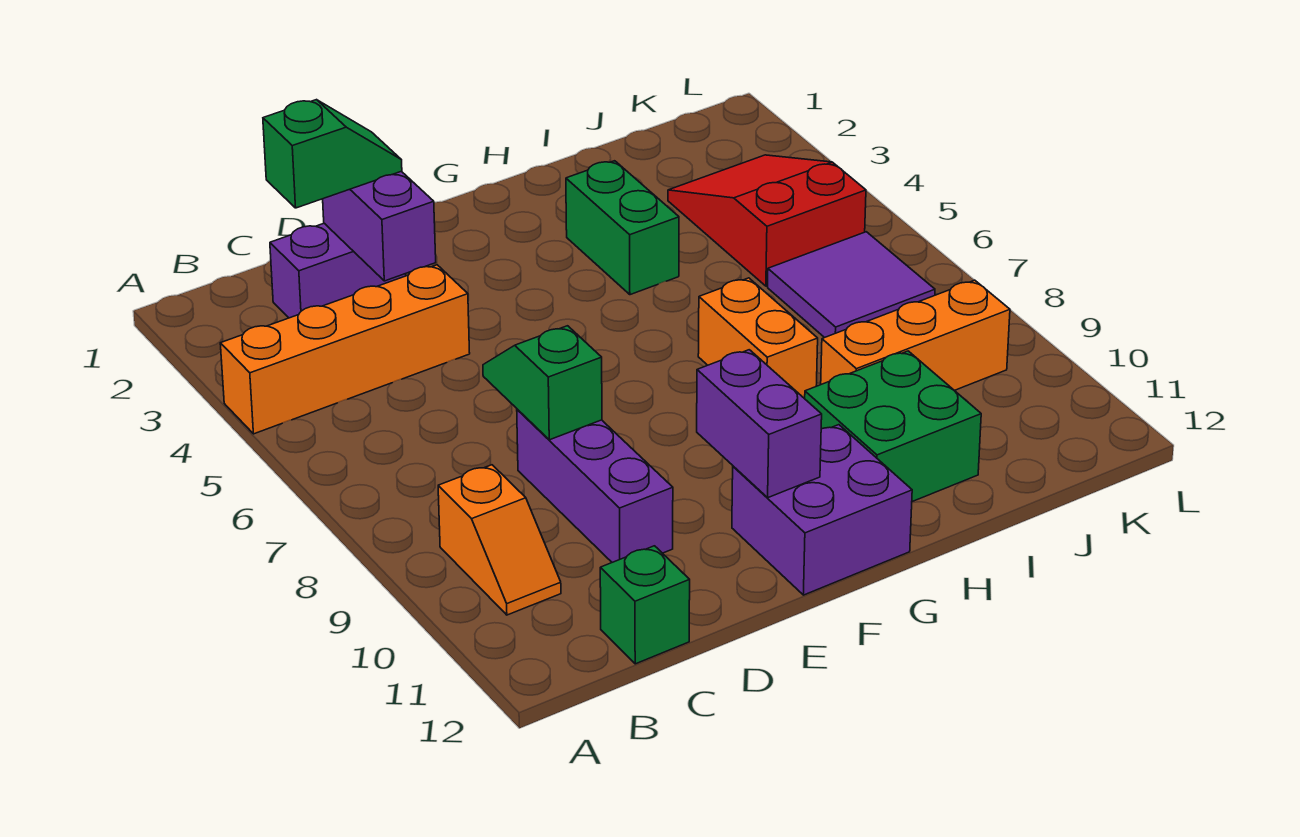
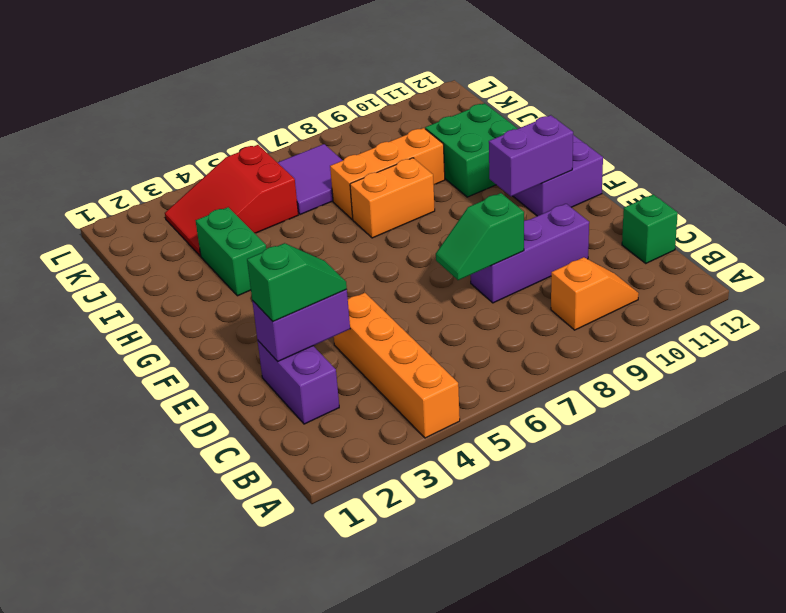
green slope C2:D2 level 3 top C -> green slope D2:D3 level 3 top 2
green brick H3:H4 level 1 -> green brick H3:I3 level 1
orange brick I9:K9 level 1 -> orange brick I7:I9 level 1

